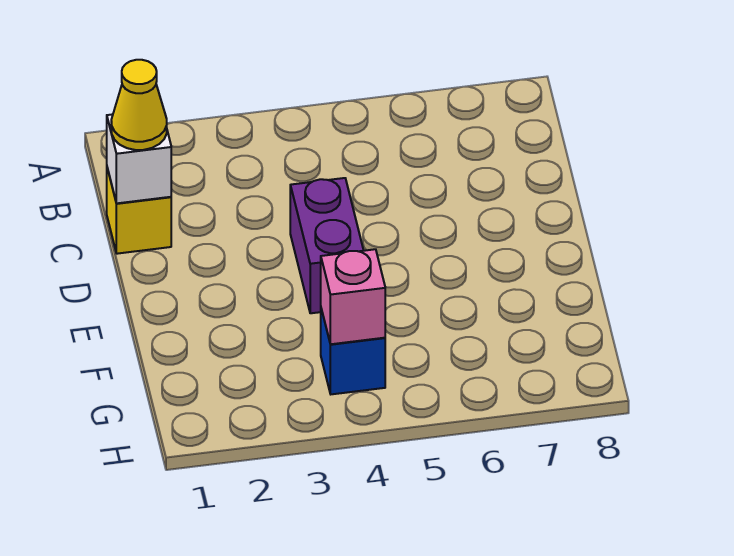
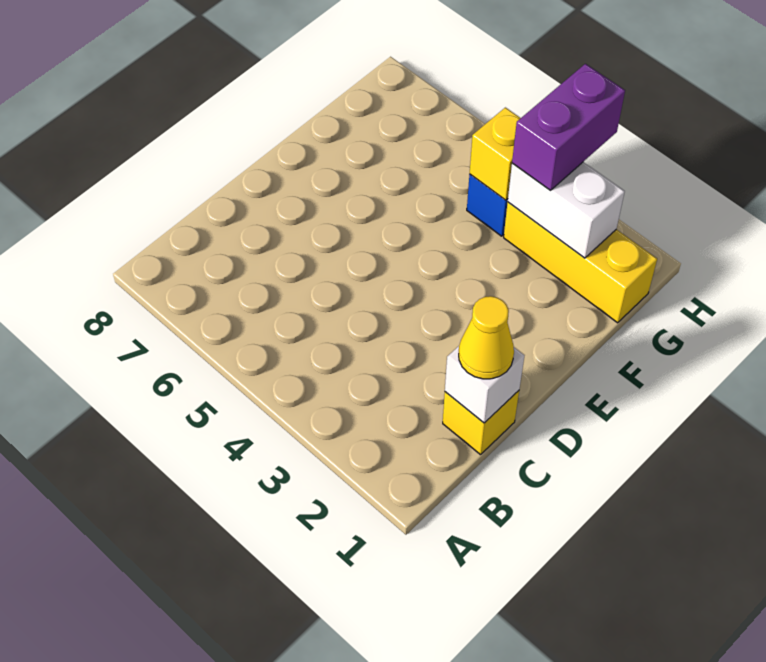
purple brick D4:E4 level 1 -> purple brick G3:H3 level 3
none -> yellow brick G1:G3 level 1
none -> white brick G2:G3 level 2
pink brick G4 level 2 -> yellow brick G4 level 2

